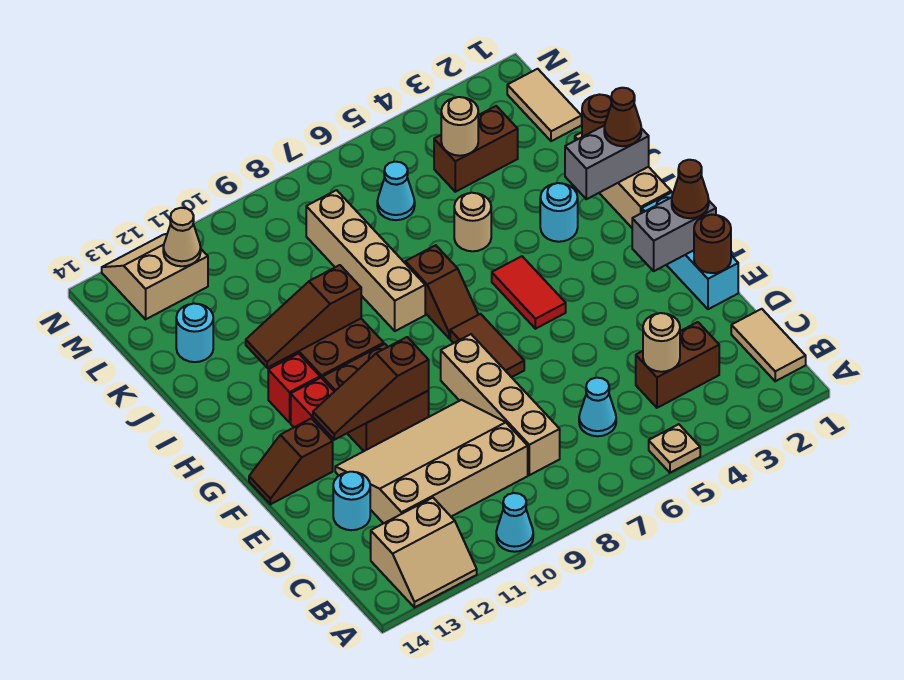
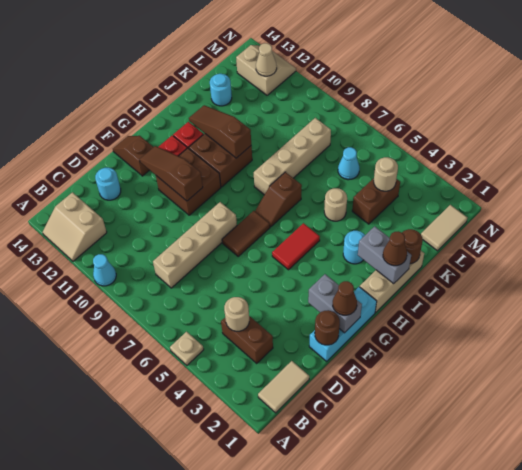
cyan cone C6 level 1 -> none
tan slope C9:E12 level 1 top C -> none
brown brick L3:L4 level 1 -> brown brick K4:L4 level 1

